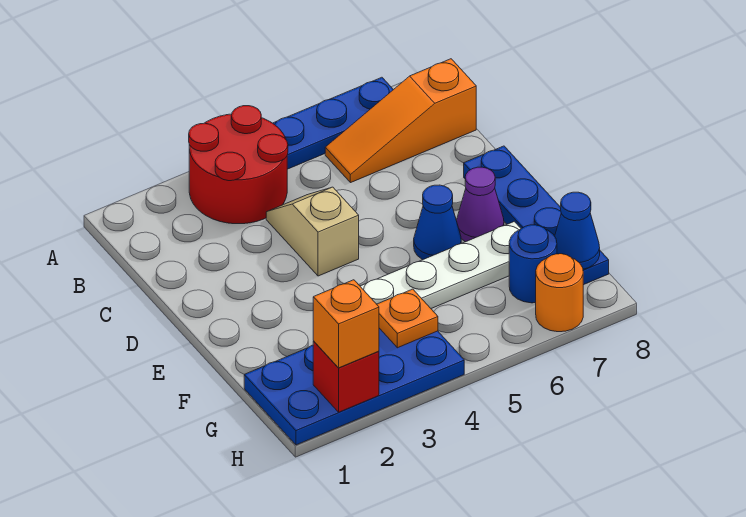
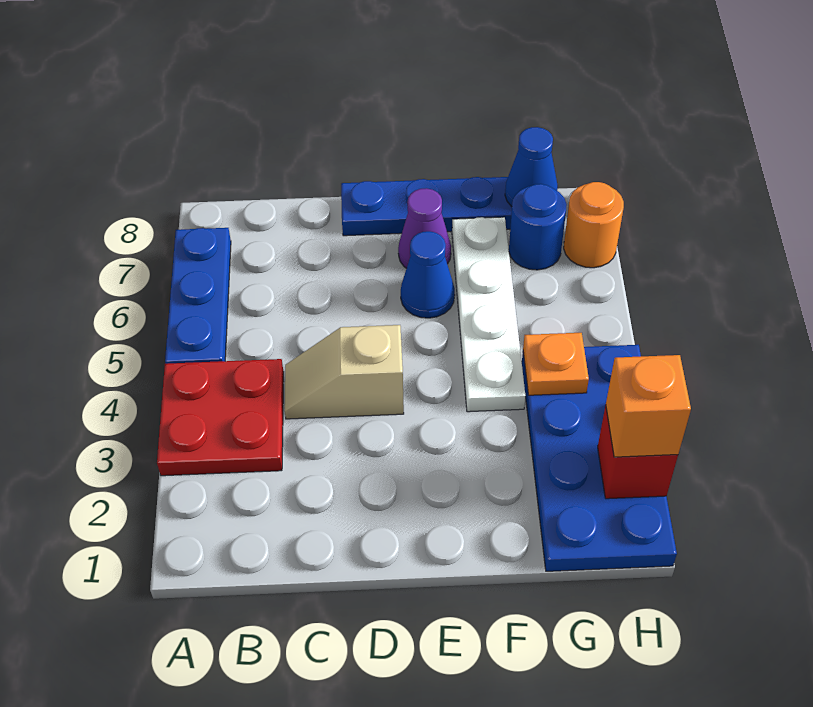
red round brick A3:B4 level 1 -> red plate A3:B4 level 1
orange slope B6:B8 level 1 top 8 -> none

